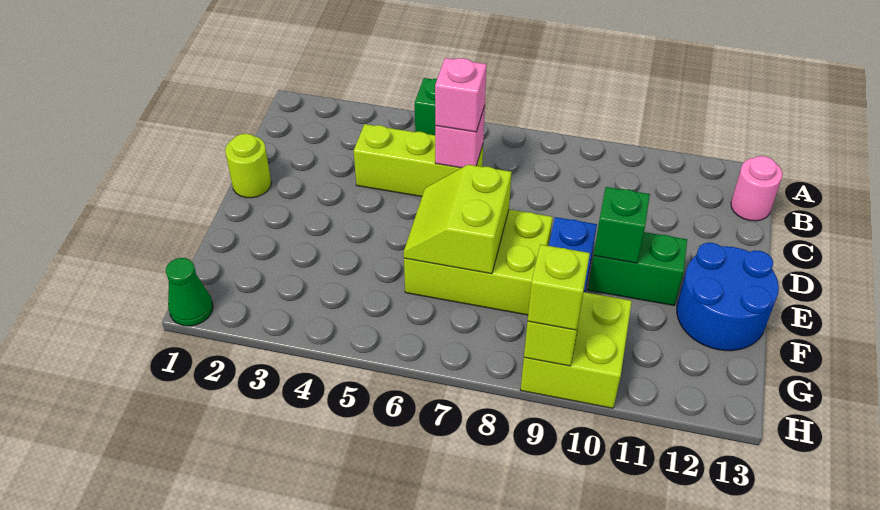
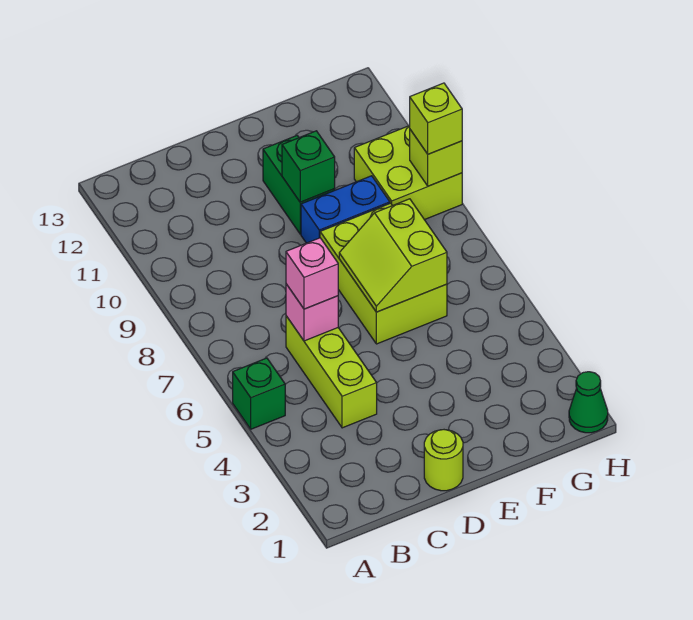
pink round brick B13 level 1 -> none
lime slope E6:F7 level 2 top 7 -> lime slope E6:F7 level 2 top F
blue round brick E12:F13 level 1 -> none

